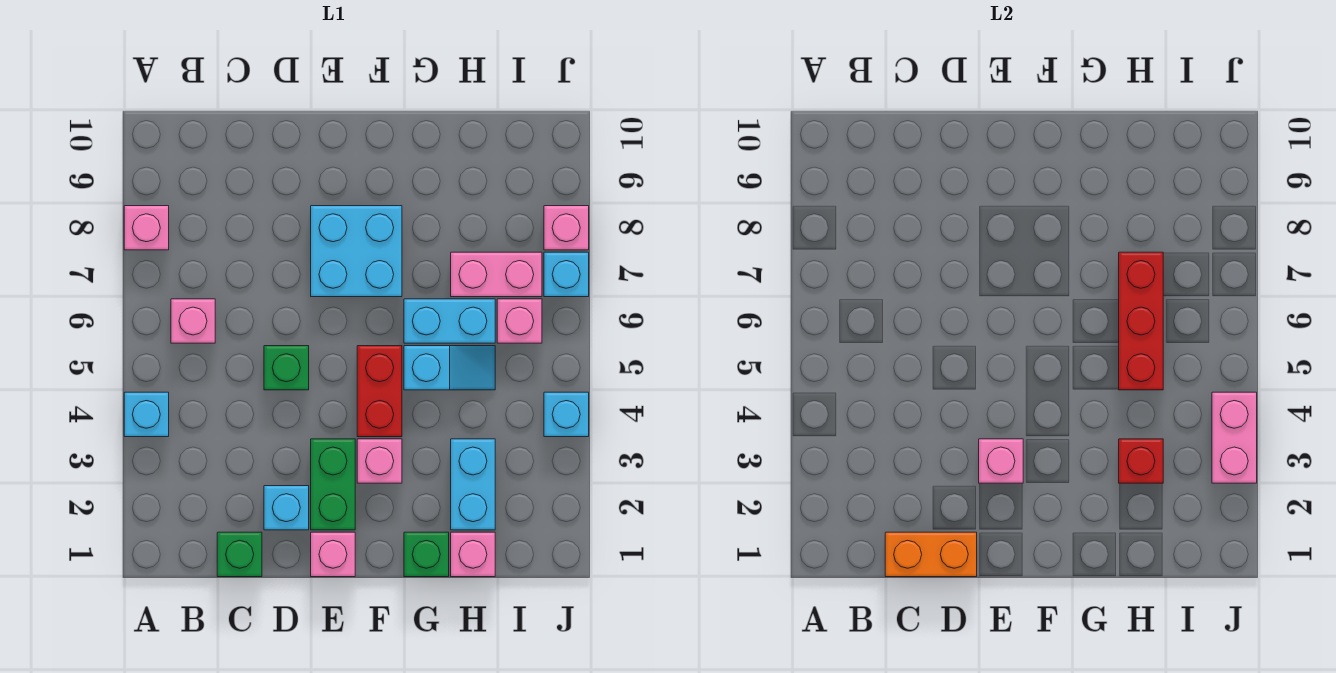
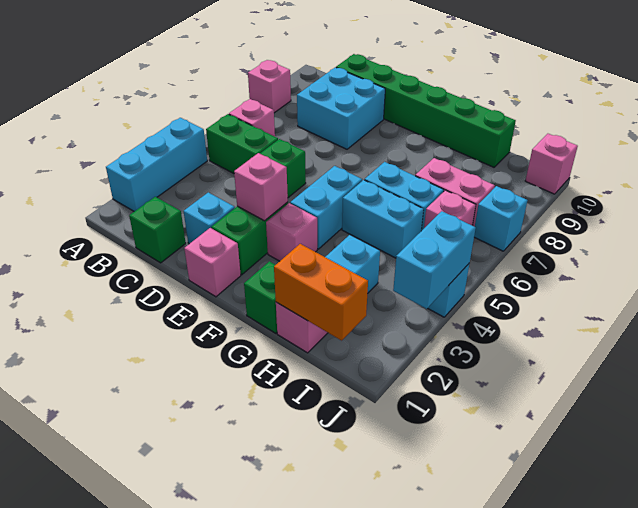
cyan brick A4 level 1 -> cyan brick A2:A4 level 1
none -> green brick B5:C5 level 1
orange brick C1:D1 level 2 -> orange brick H1:I1 level 2
none -> green brick C10:H10 level 1
cyan brick E7:F8 level 1 -> cyan brick C8:D9 level 1
red brick F4:F5 level 1 -> cyan brick F4:F5 level 1
cyan slope G5:H5 level 1 top G -> cyan brick G5:H5 level 1
red brick H3 level 2 -> none
red brick H5:H7 level 2 -> none
pink brick J3:J4 level 2 -> cyan brick J3:J4 level 2
pink brick J8 level 1 -> pink brick J10 level 1

